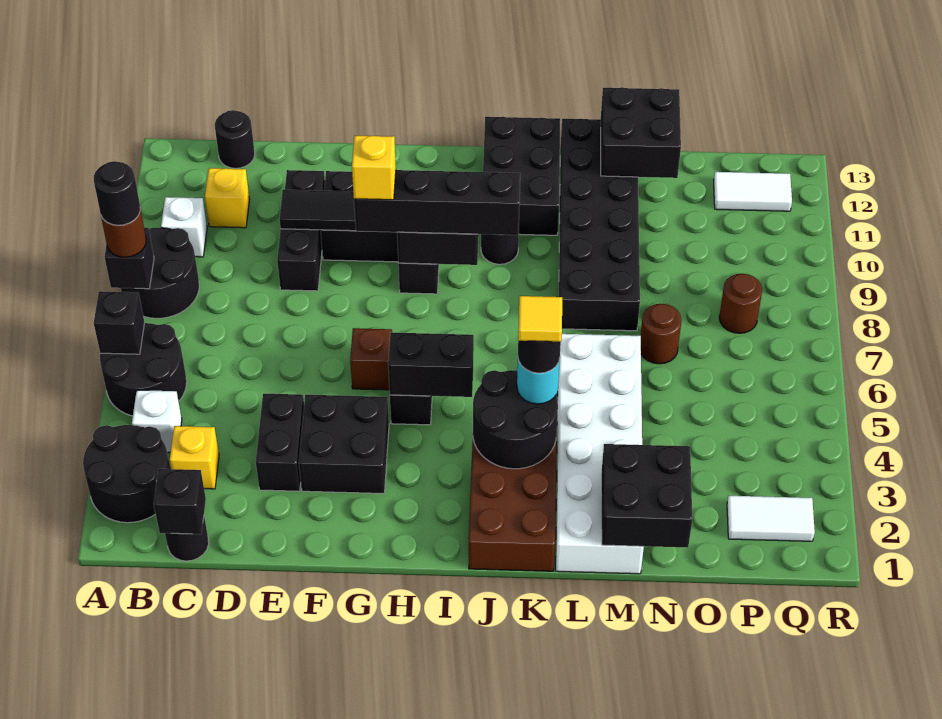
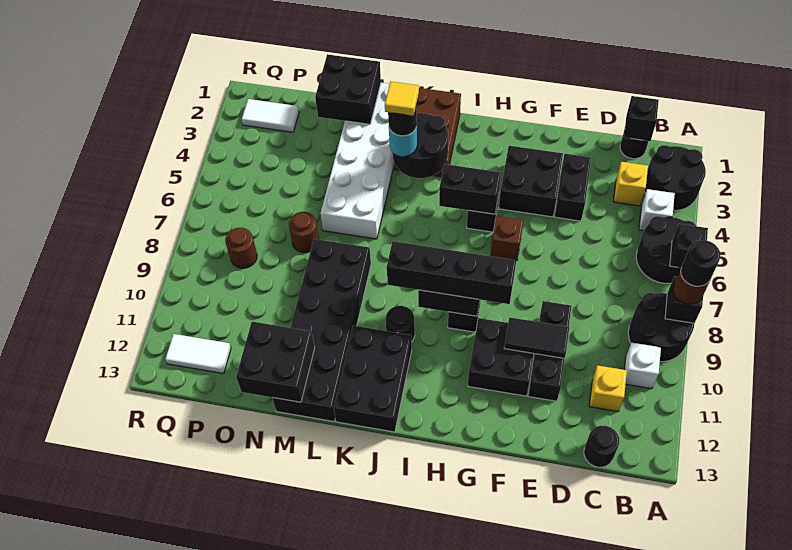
yellow brick G9 level 4 -> none

